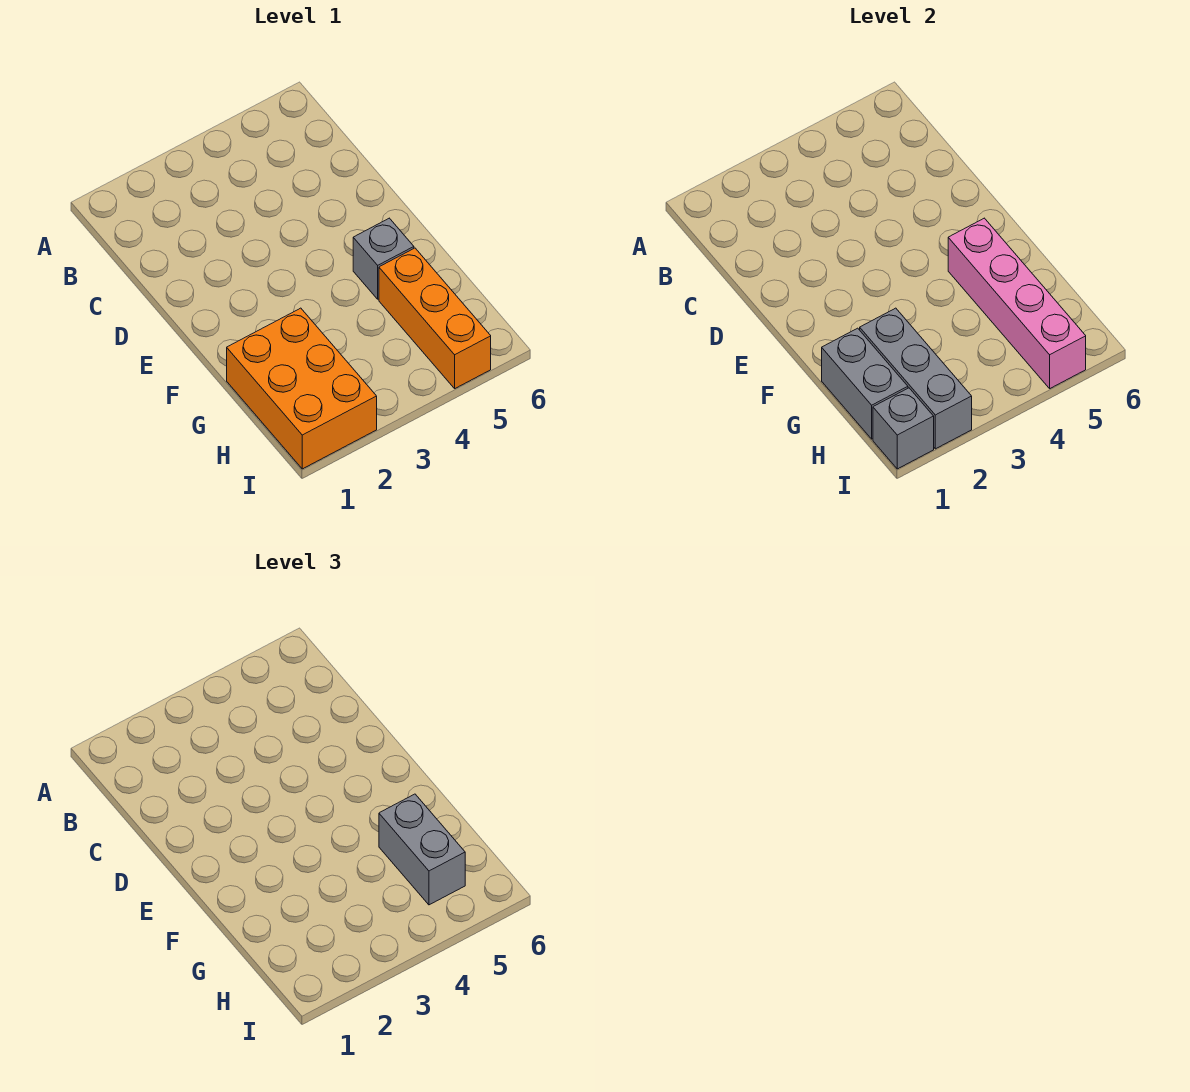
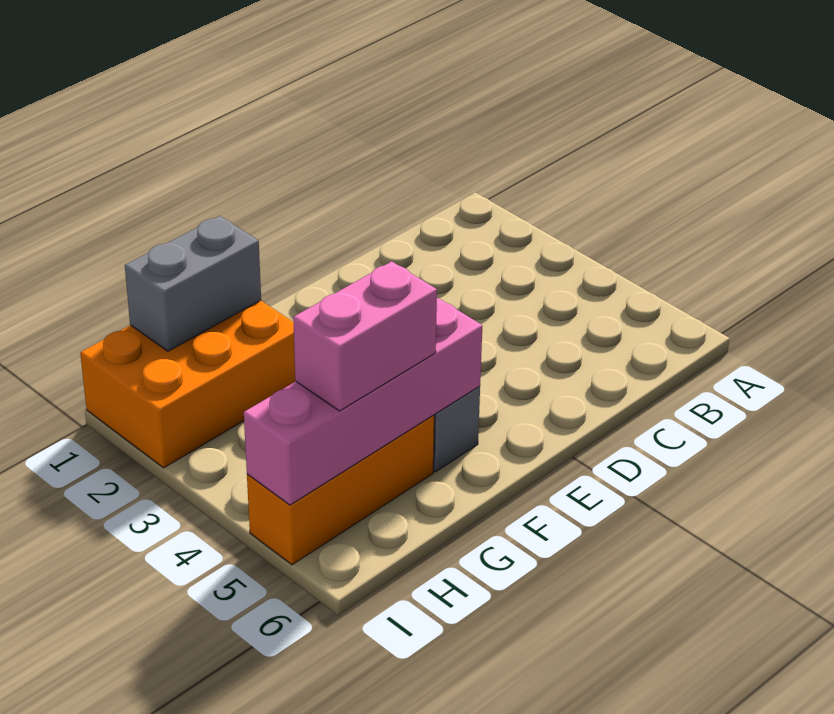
grey brick G2:I2 level 2 -> none
grey brick G5:H5 level 3 -> pink brick G5:H5 level 3
grey brick I1 level 2 -> none

